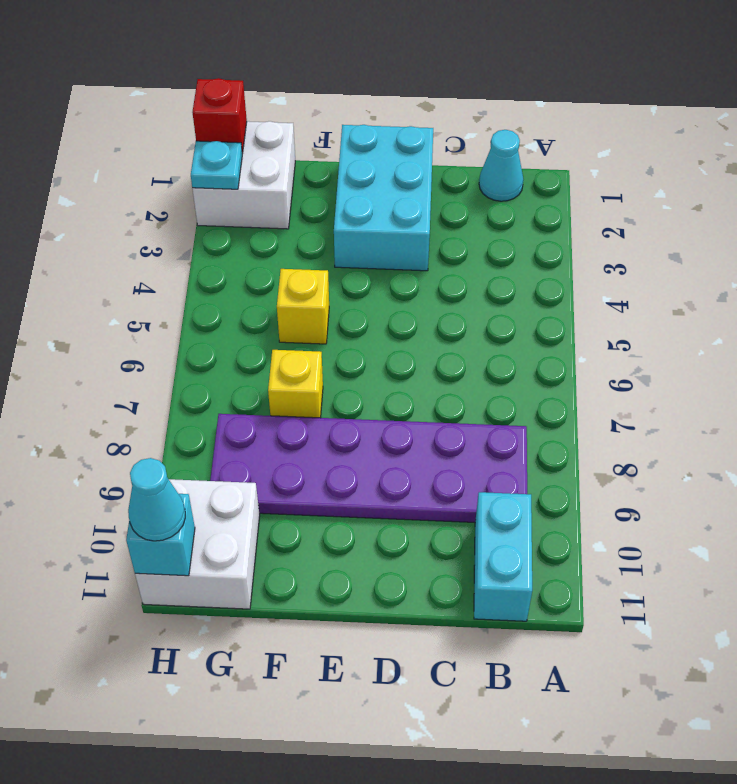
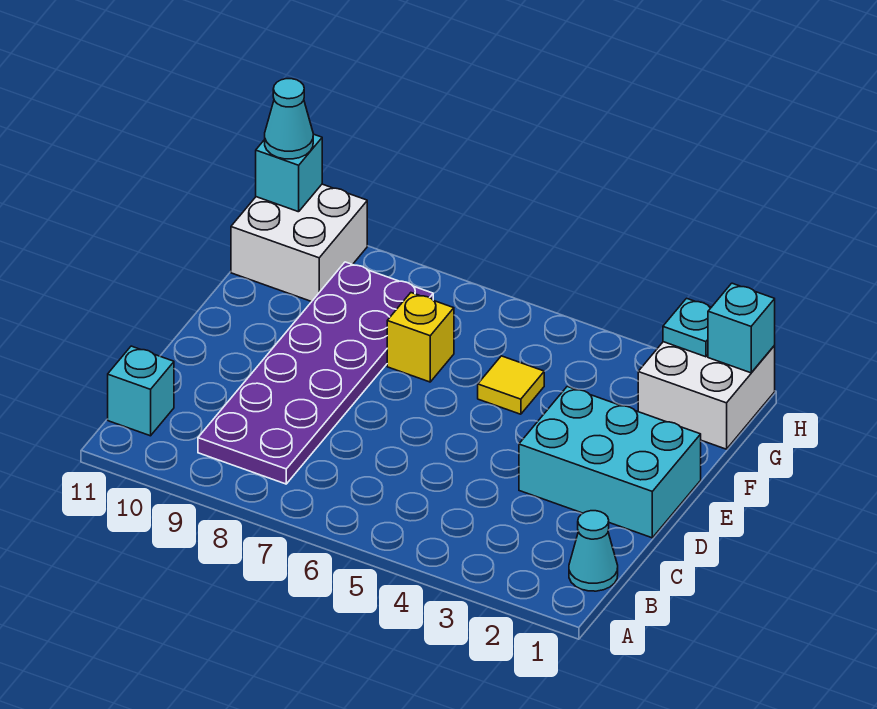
cyan brick B10:B11 level 1 -> cyan brick B11 level 1
yellow brick F5 level 1 -> yellow tile F5 level 1
red brick H1 level 2 -> cyan brick H1 level 2

